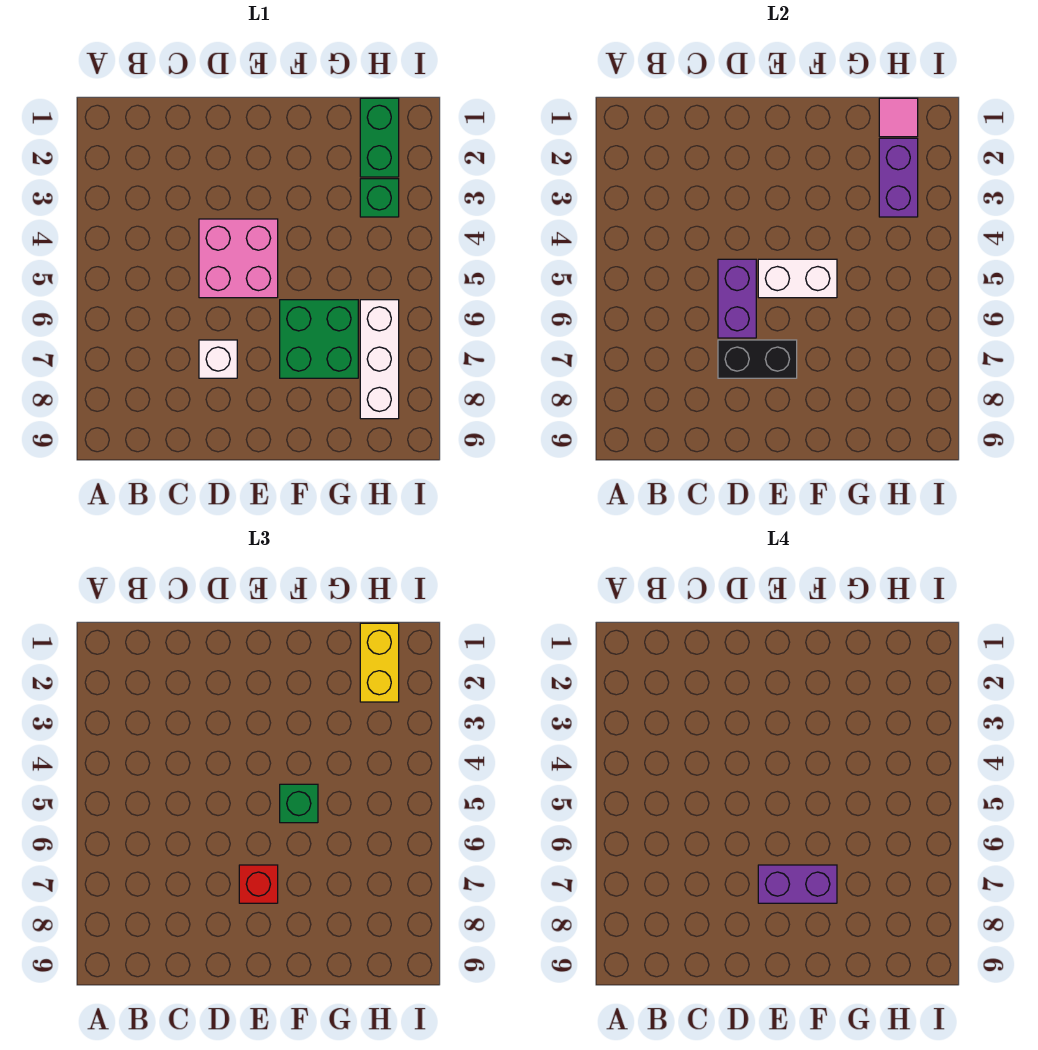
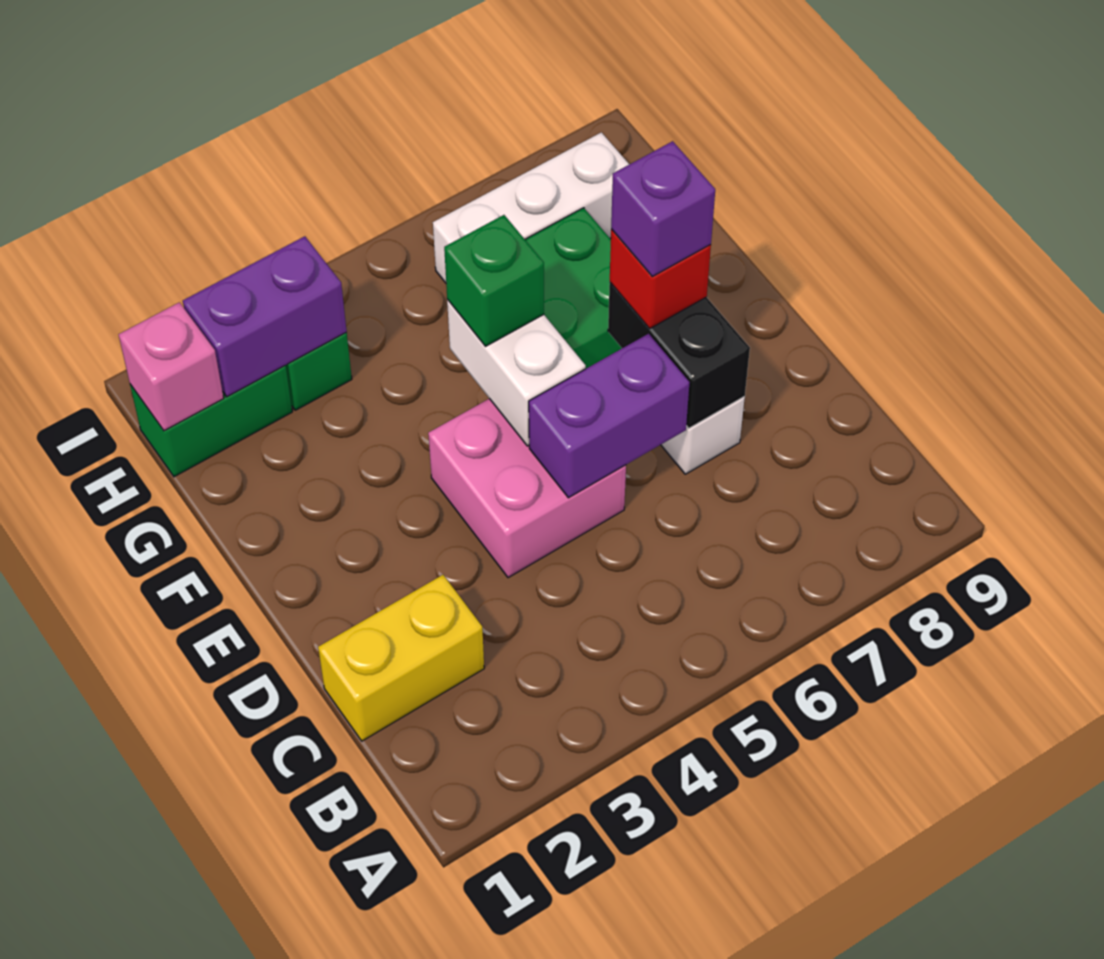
purple brick E7:F7 level 4 -> purple brick E7 level 4
pink tile H1 level 2 -> pink brick H1 level 2
yellow brick H1:H2 level 3 -> yellow brick C1:C2 level 1

